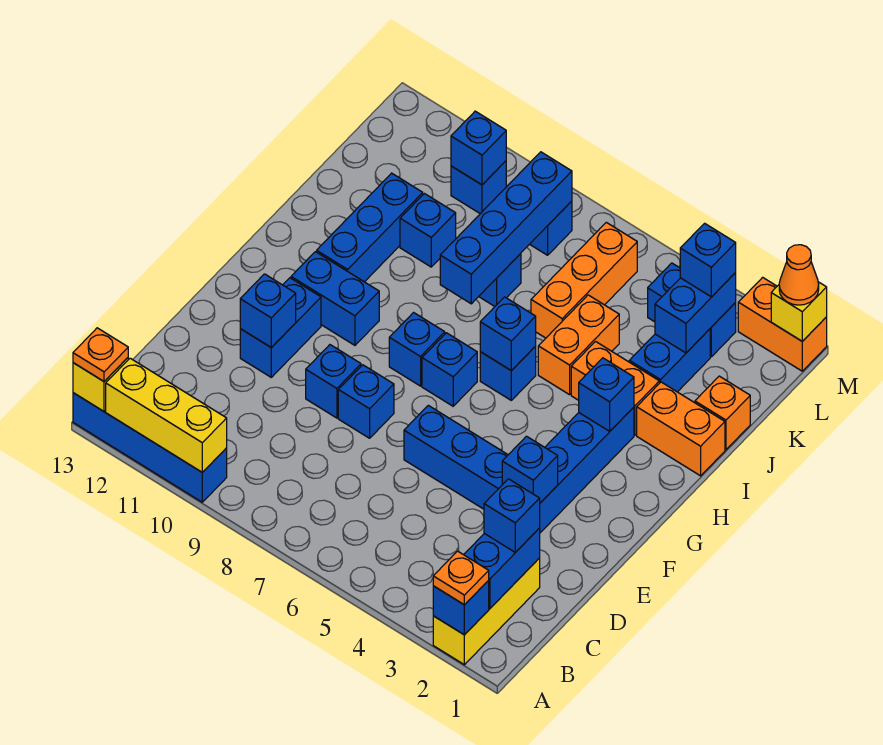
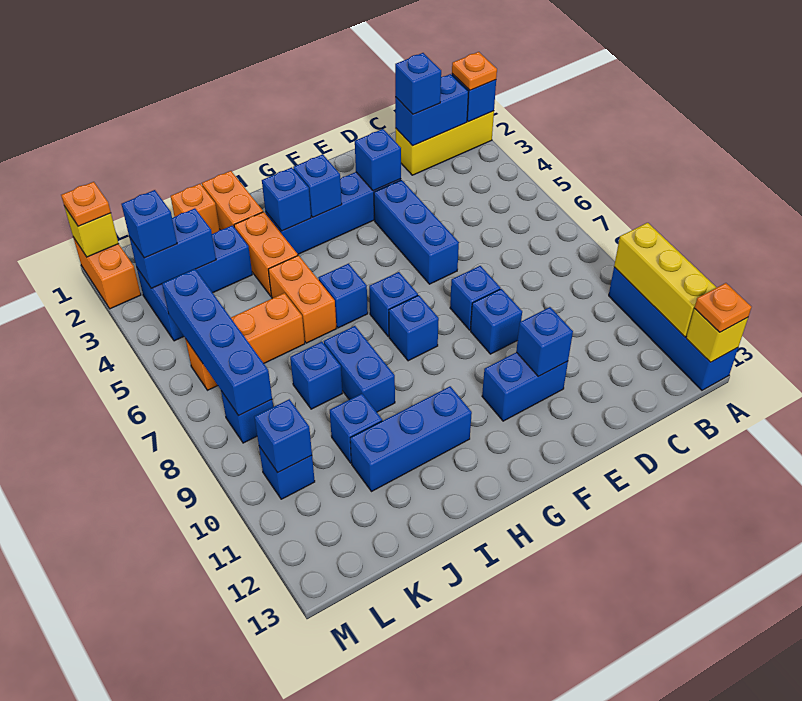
blue brick G10:G11 level 1 -> blue brick I8:I9 level 1
blue brick H6 level 2 -> blue brick G3 level 2
orange brick I5:J5 level 1 -> orange brick I5:I6 level 1
blue brick I8:L8 level 2 -> blue brick L5:L8 level 2
orange cone M1 level 3 -> orange plate M1 level 3

